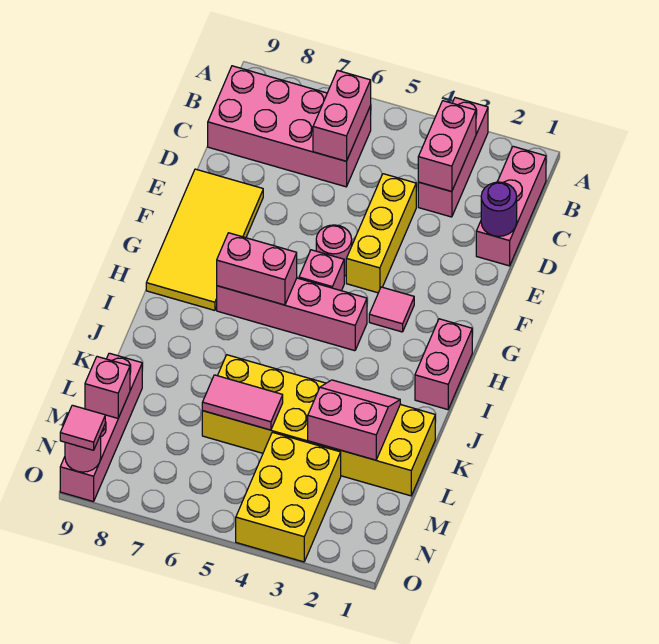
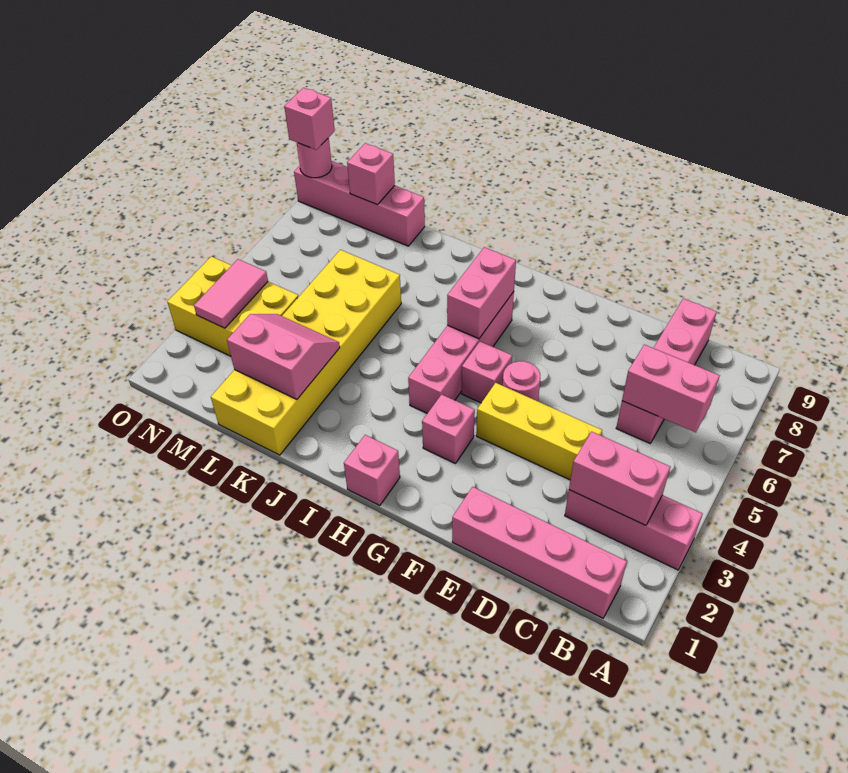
pink brick B1:D1 level 1 -> pink brick B1:E1 level 1
pink brick B6:C9 level 1 -> pink brick C6:C9 level 1
purple round brick D1 level 2 -> none
yellow tile E8:H9 level 1 -> none
pink tile G3 level 1 -> pink brick G3 level 1
pink brick H1:I1 level 1 -> pink brick H1 level 1
pink slope K2:L3 level 2 top L -> pink slope K2:L3 level 2 top 2
pink tile L5:L6 level 2 -> pink tile N3:N4 level 2
pink tile O9 level 3 -> pink brick O9 level 3

